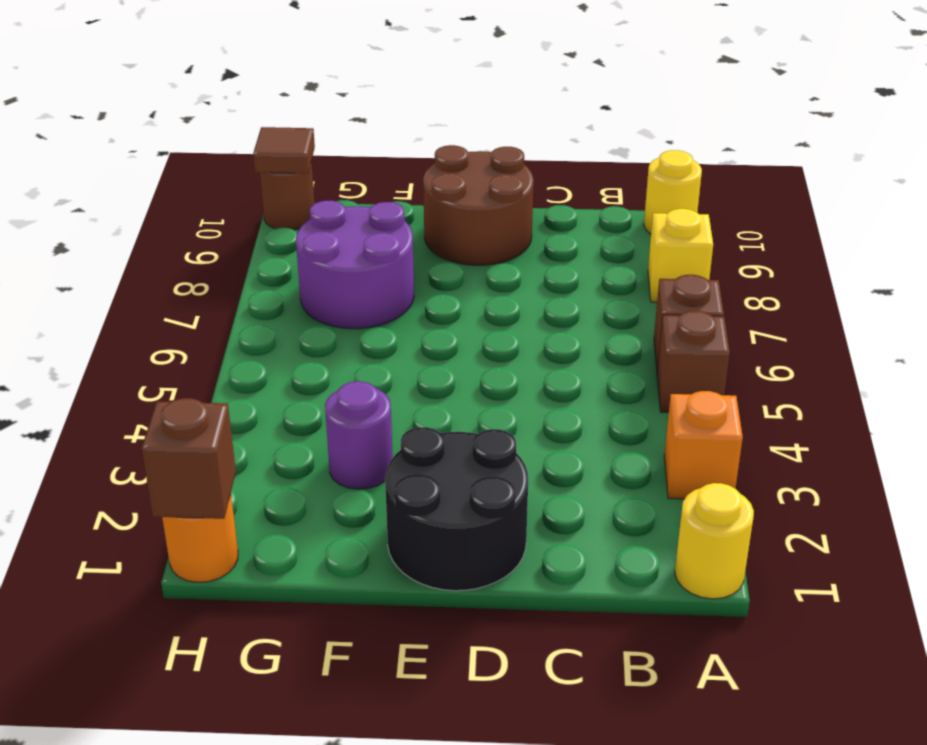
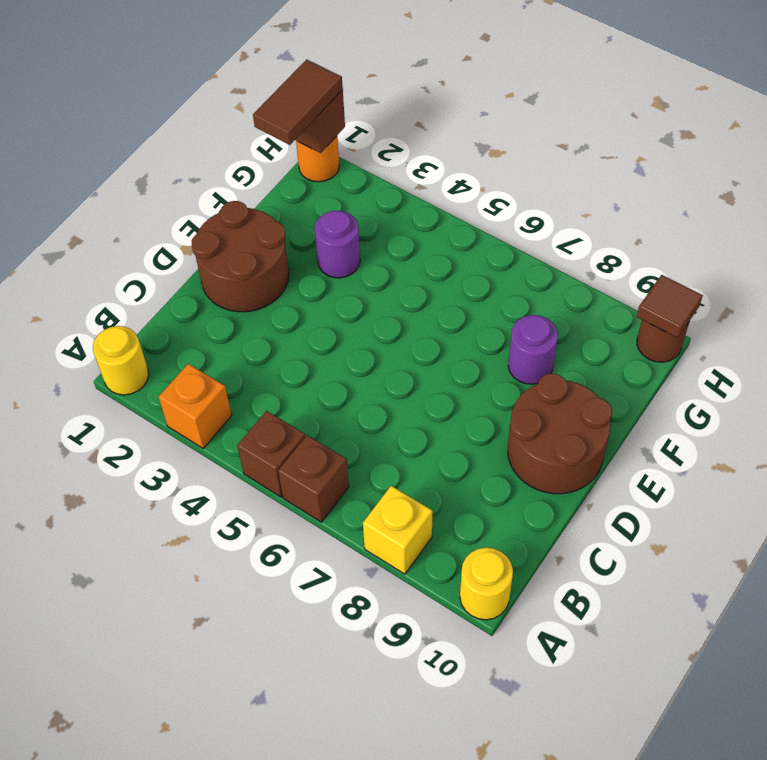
black round brick D1:E2 level 1 -> brown round brick D1:E2 level 1
purple round brick F7:G8 level 1 -> purple round brick F8 level 1
none -> brown tile G1:H1 level 3

